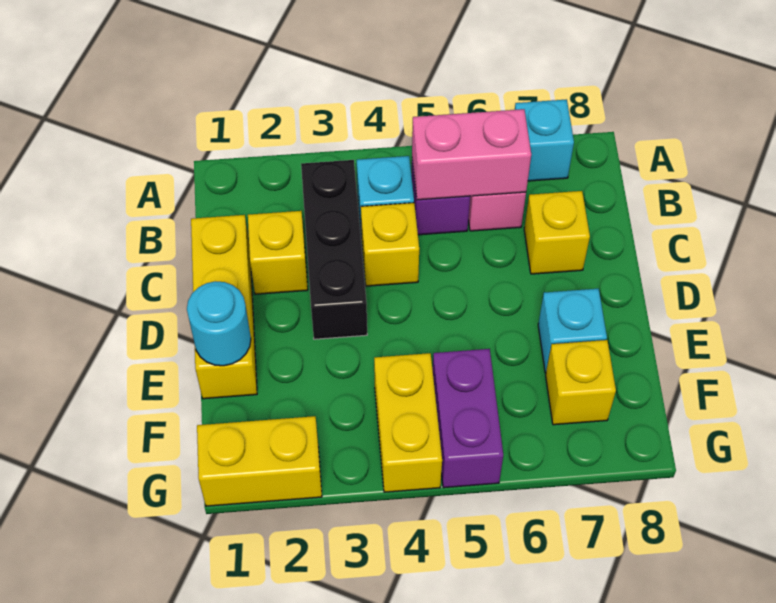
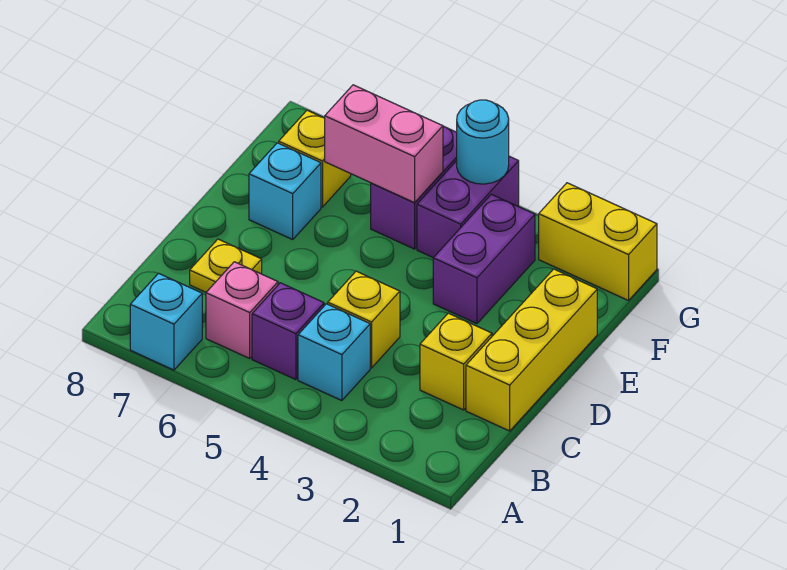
black brick B3:D3 level 1 -> none
pink brick B5:B6 level 2 -> pink brick F5:F6 level 2
yellow brick C7 level 1 -> yellow plate C7 level 1
cyan round brick E1 level 2 -> cyan round brick G4 level 2
none -> purple brick E3:F3 level 1
yellow brick F4:G4 level 1 -> purple brick F4:G4 level 1

